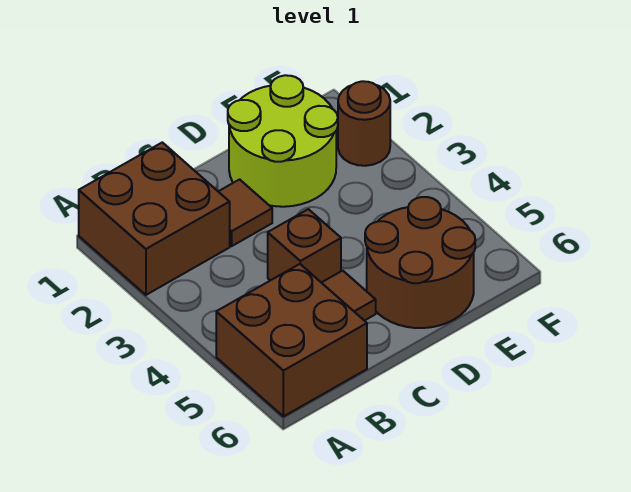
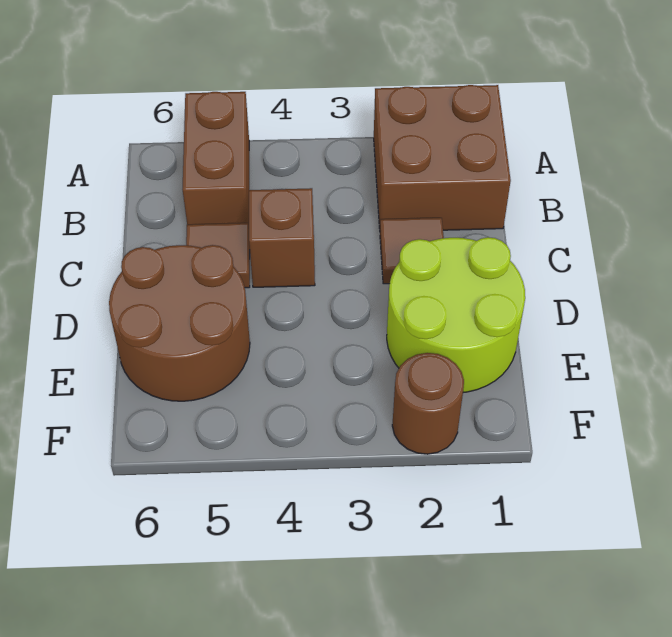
brown brick A5:B6 level 1 -> brown brick A5:B5 level 1

